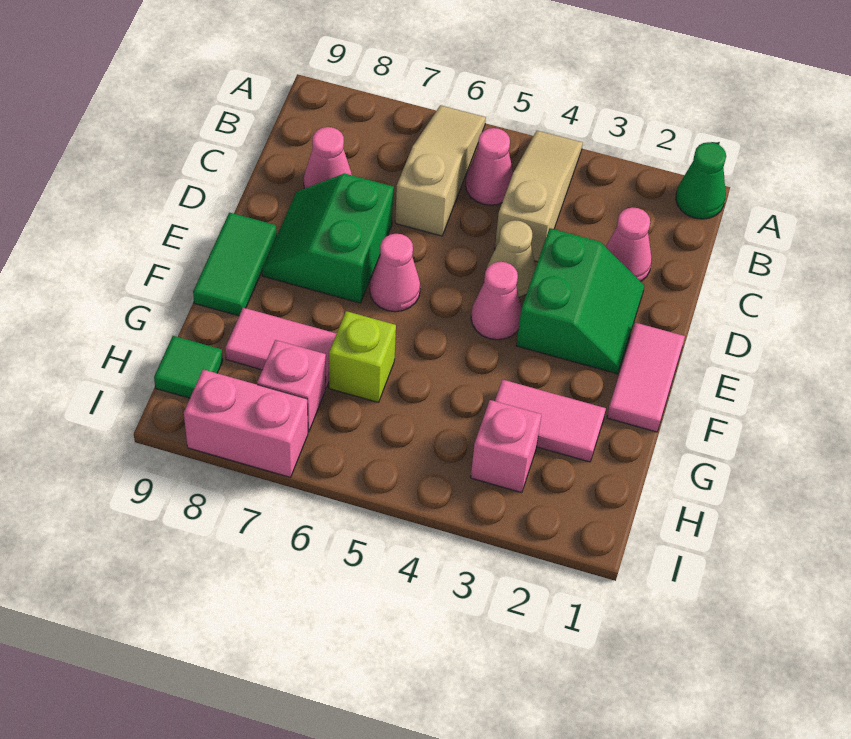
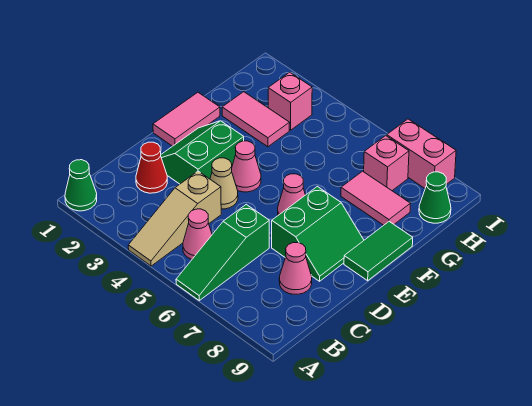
tan slope A6:C6 level 1 top C -> green slope A6:C6 level 1 top C
pink cone C2 level 1 -> red cone C2 level 1
lime brick G6 level 1 -> none
green tile H9 level 1 -> green cone H9 level 1

